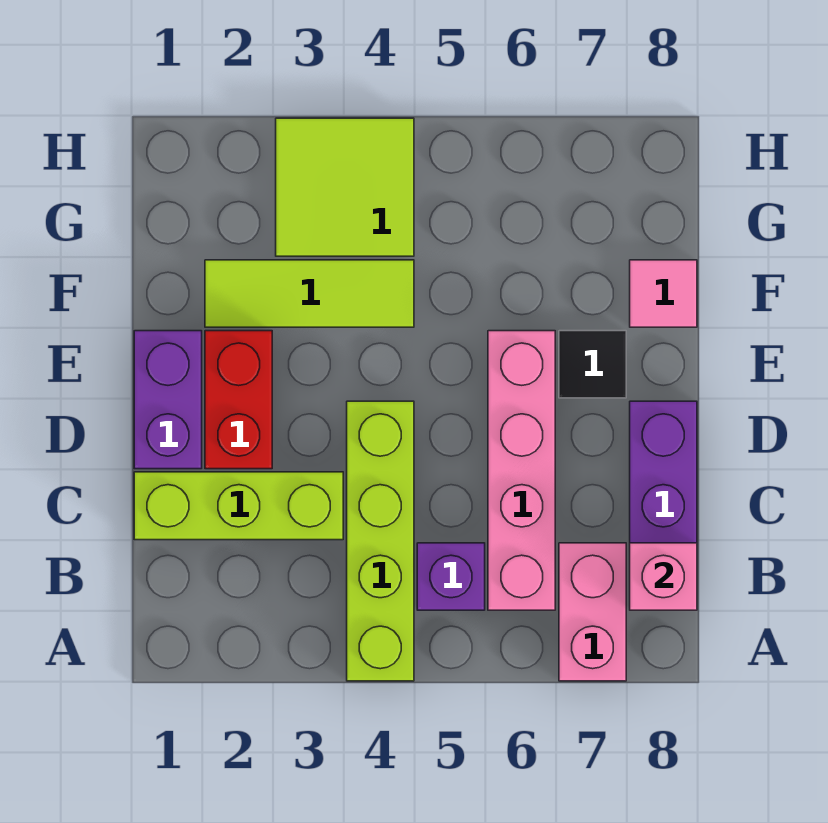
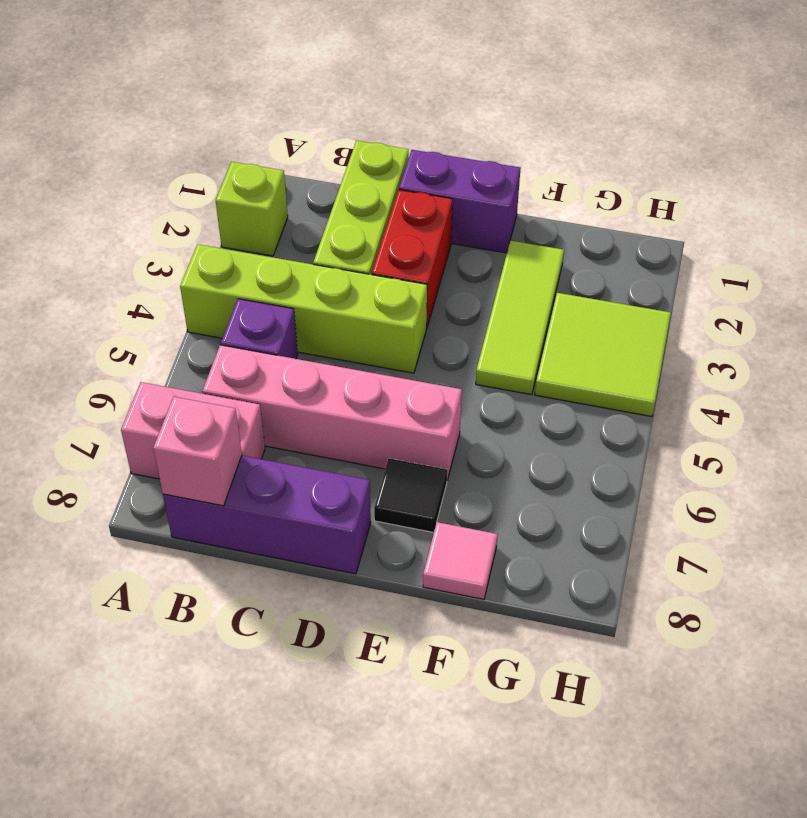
none -> lime brick A2 level 1
red brick D2:E2 level 1 -> red brick D2:D3 level 1

